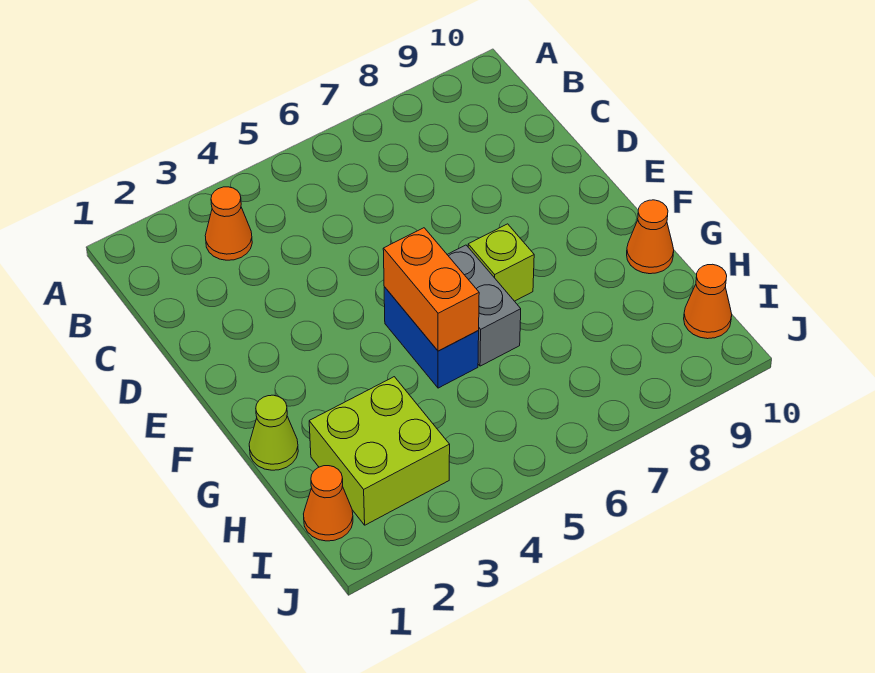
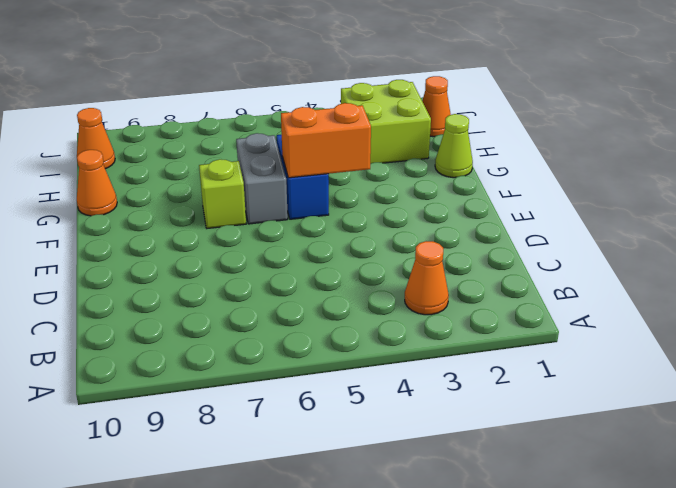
orange brick F5:G5 level 2 -> orange brick F4:F5 level 2

